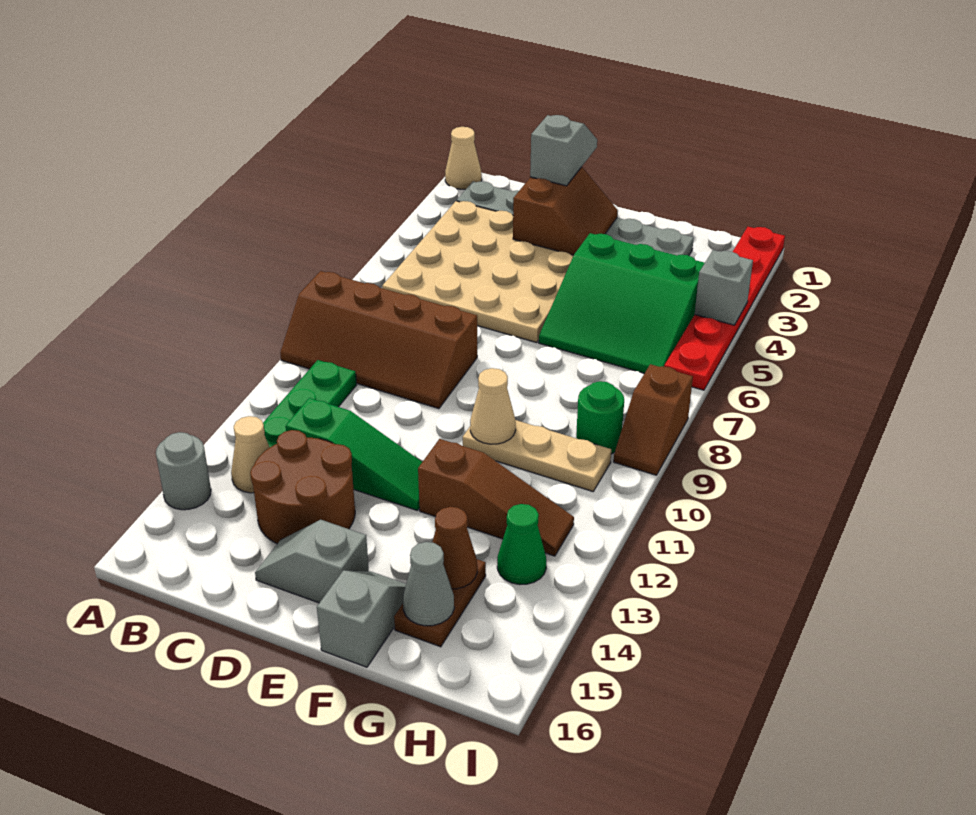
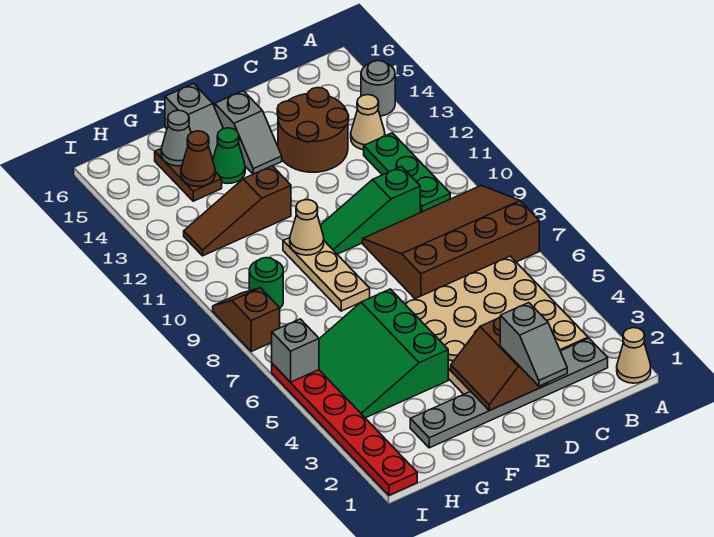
brown slope A8:D9 level 1 top 8 -> brown slope A7:D9 level 1 top 7
green slope C12:E12 level 1 top C -> green slope C10:E10 level 1 top C
grey slope D15:E15 level 1 top E -> grey slope E14:E15 level 1 top 15
green slope F4:H6 level 1 top 4 -> green slope F4:H6 level 1 top F
tan plate F10:H10 level 1 -> tan plate F8:F10 level 1
green cone H13 level 1 -> green cone F14 level 1
grey brick I4 level 2 -> grey brick I6 level 2

